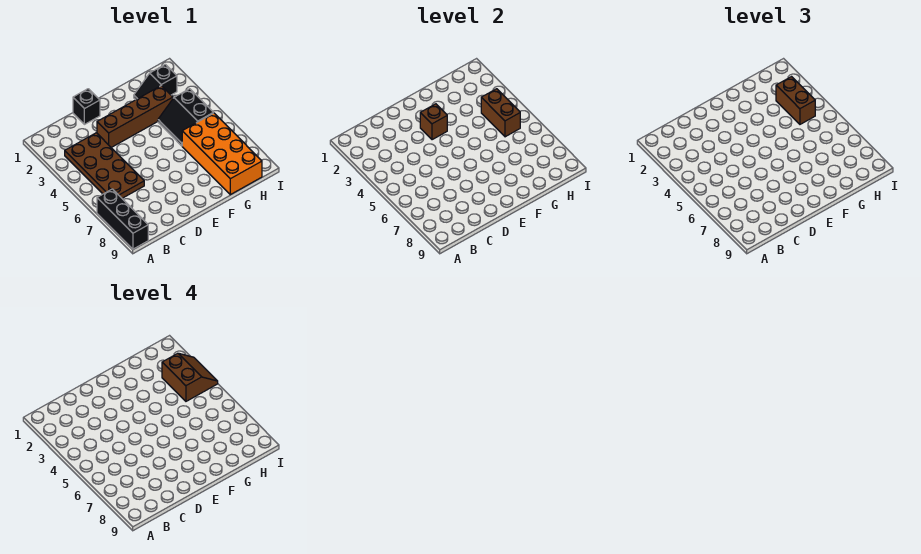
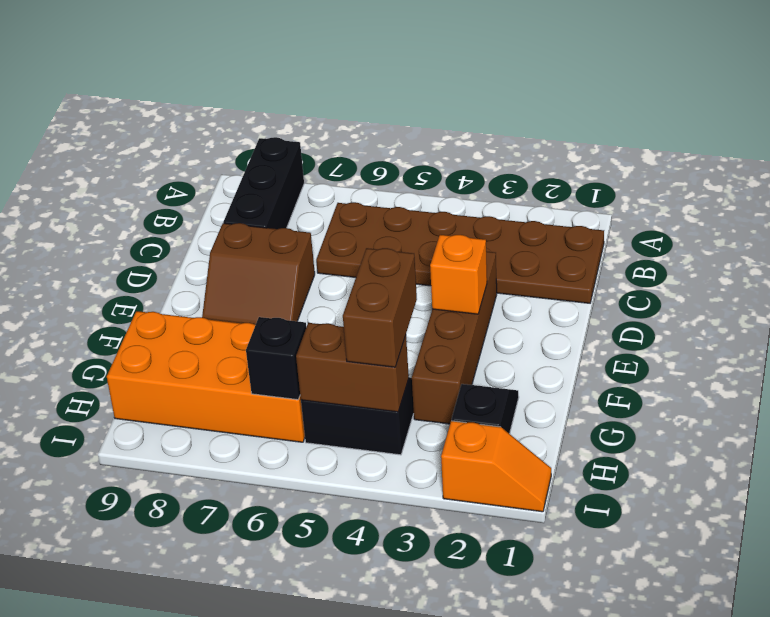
black brick A7:A9 level 1 -> black brick A8:C8 level 1
brown plate B3:C6 level 1 -> brown plate B1:C6 level 1
black brick D1 level 1 -> black brick H6 level 2
brown brick E3 level 2 -> orange brick E3 level 2
brown brick H3:H4 level 3 -> brown brick G4:H4 level 3
brown slope H3:I4 level 4 top H -> brown slope D7:E8 level 1 top D
none -> orange slope I1:I2 level 1 top 2

